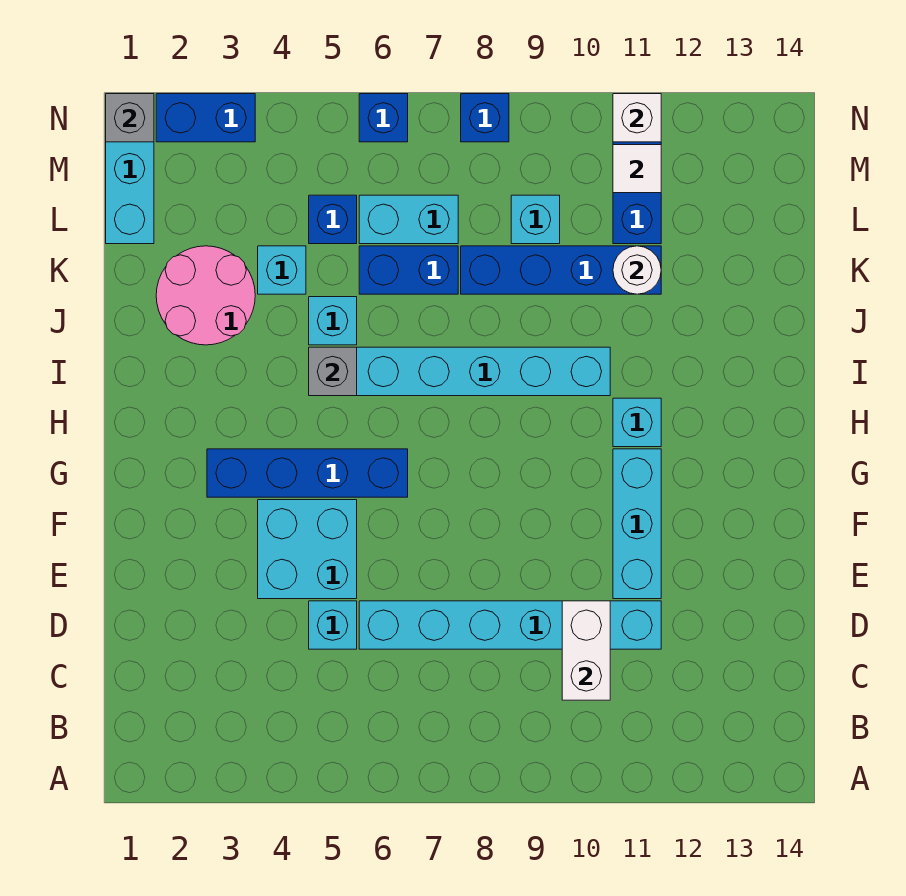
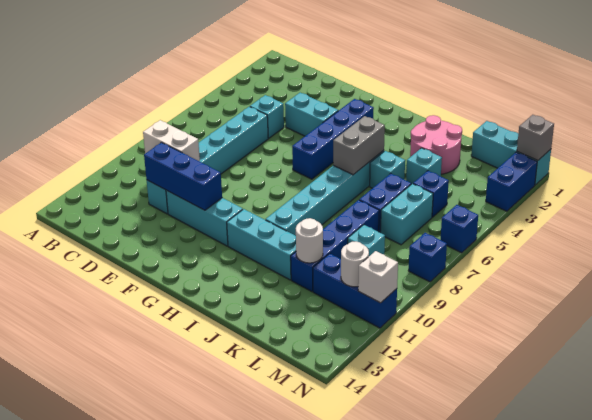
none -> blue brick D11:F11 level 2
cyan brick E4:F5 level 1 -> cyan brick E4:F4 level 1
cyan brick H11 level 1 -> cyan brick H11:J11 level 1
grey brick I5 level 2 -> grey brick I5:I6 level 2
white tile M11 level 2 -> white round brick M11 level 2

